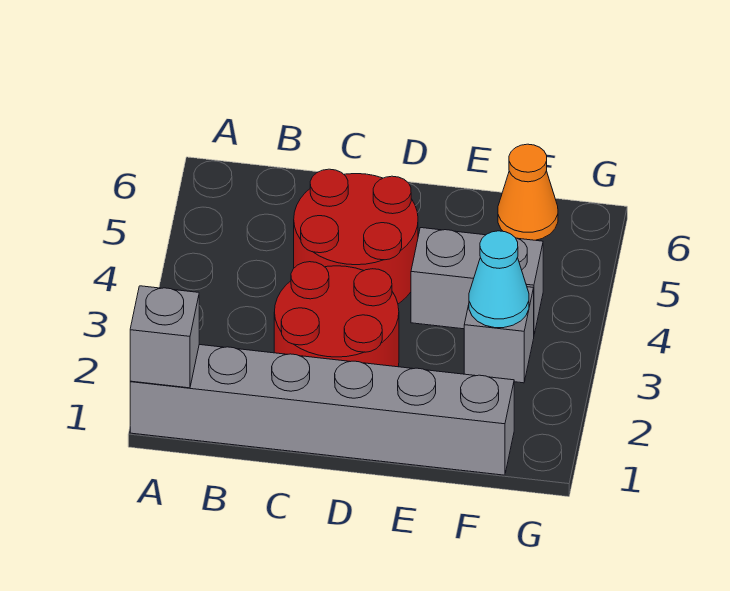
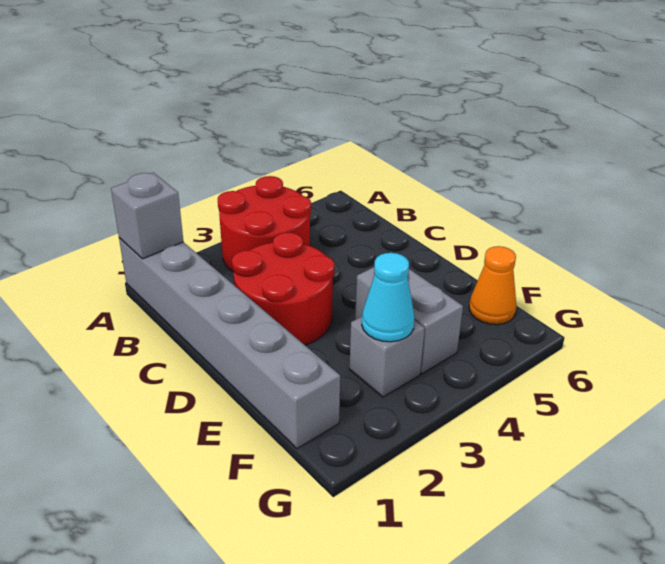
red round brick C4:D5 level 1 -> red round brick A3:B4 level 1

